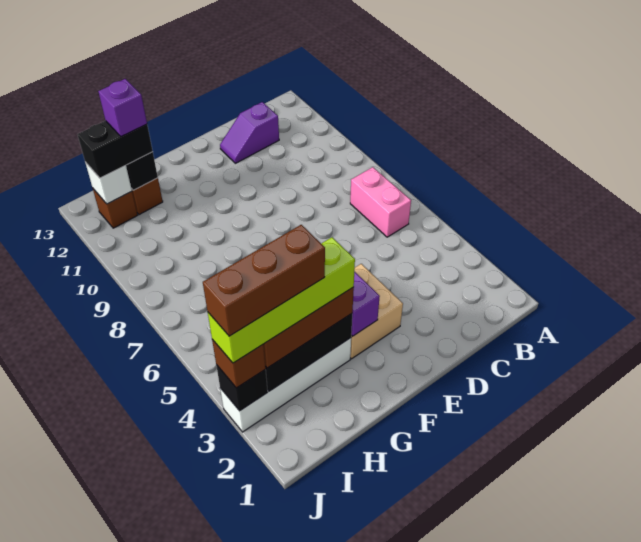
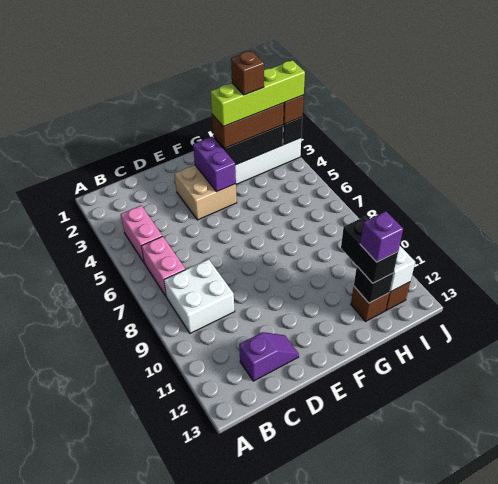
none -> pink brick B4:B5 level 1
none -> white brick B8:C9 level 1
brown brick H3:J3 level 5 -> brown brick H3 level 5
black brick H12:I12 level 3 -> black brick H11:H12 level 3

